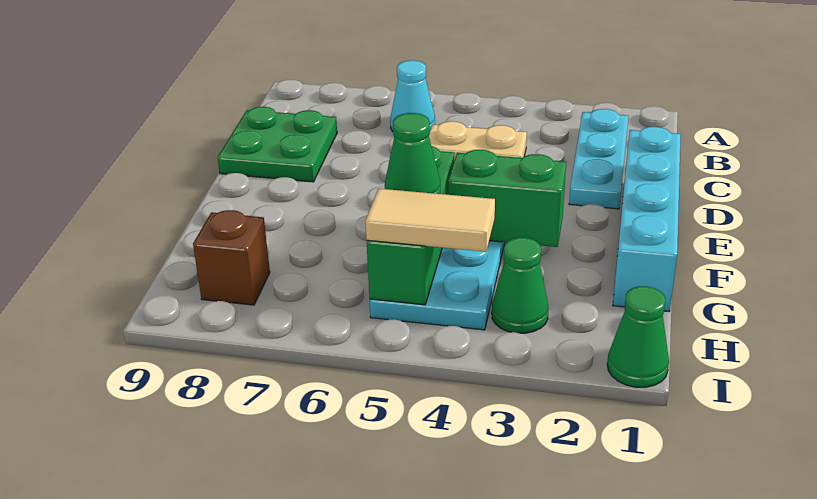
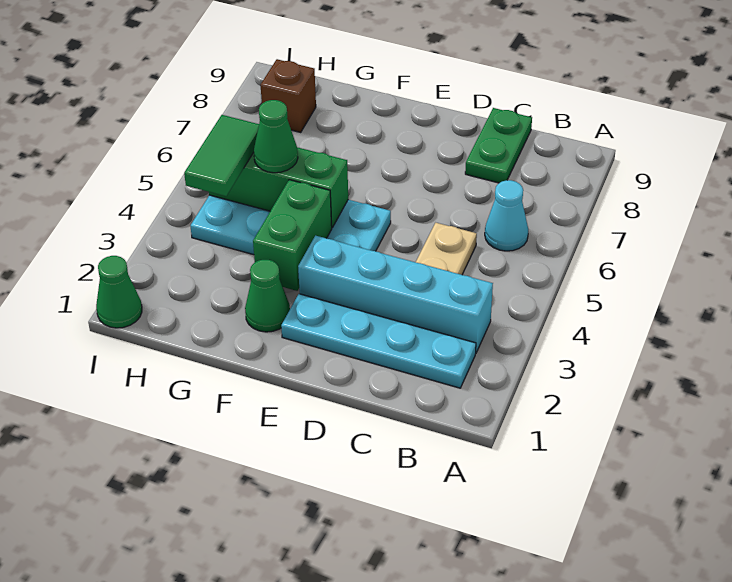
cyan plate B2:D2 level 1 -> cyan plate B2:E2 level 1
green plate C8:D9 level 1 -> green plate C8:C9 level 1
cyan brick D1:G1 level 1 -> cyan brick B3:E3 level 1
green cone H3 level 1 -> green cone F2 level 1
tan tile H4:H5 level 3 -> green tile H4:H5 level 3

